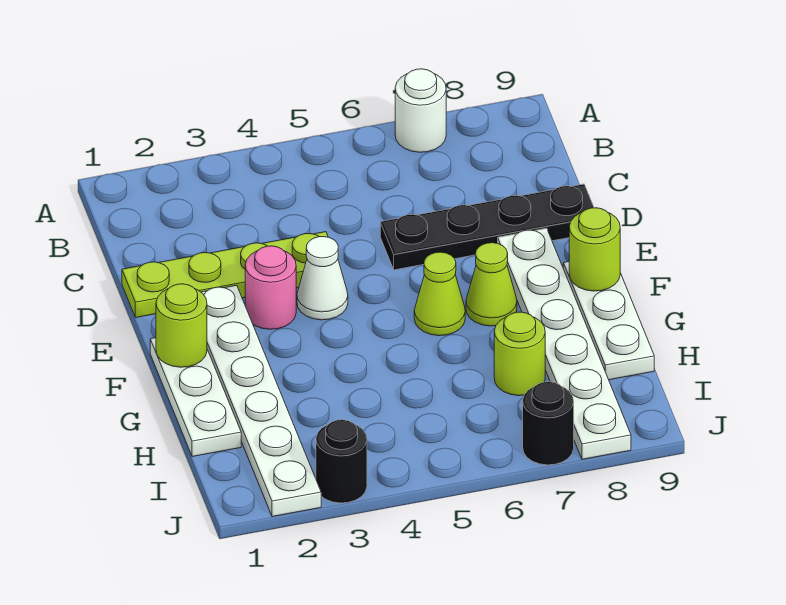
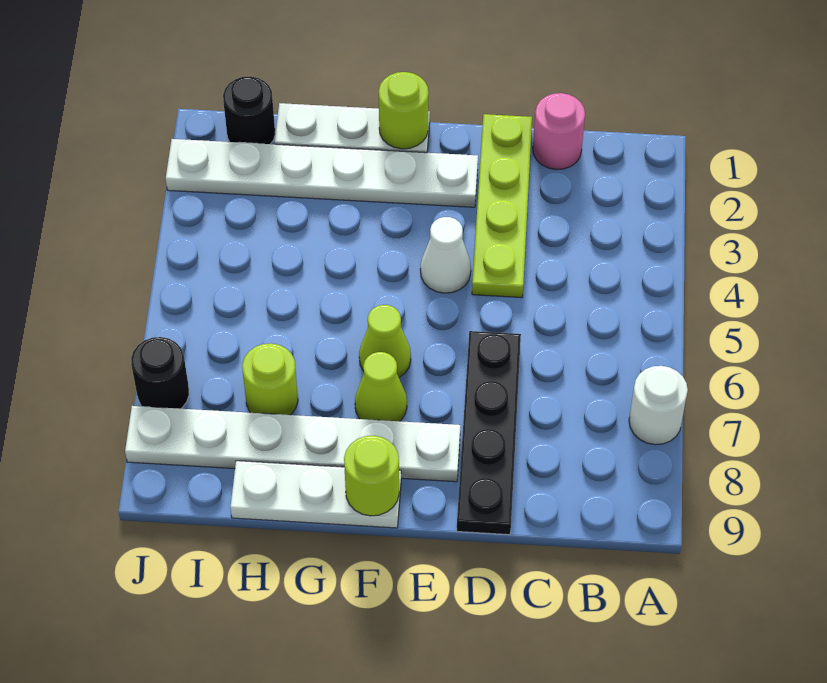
pink round brick E3 level 1 -> pink round brick C1 level 1
black round brick J3 level 1 -> black round brick I1 level 1

